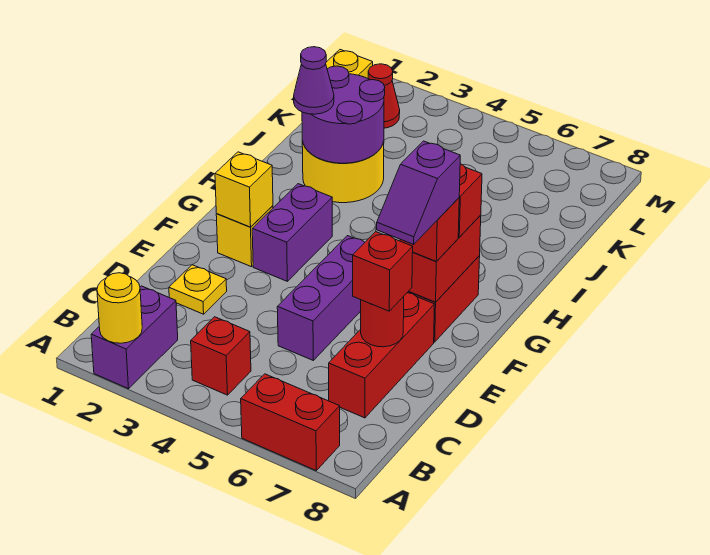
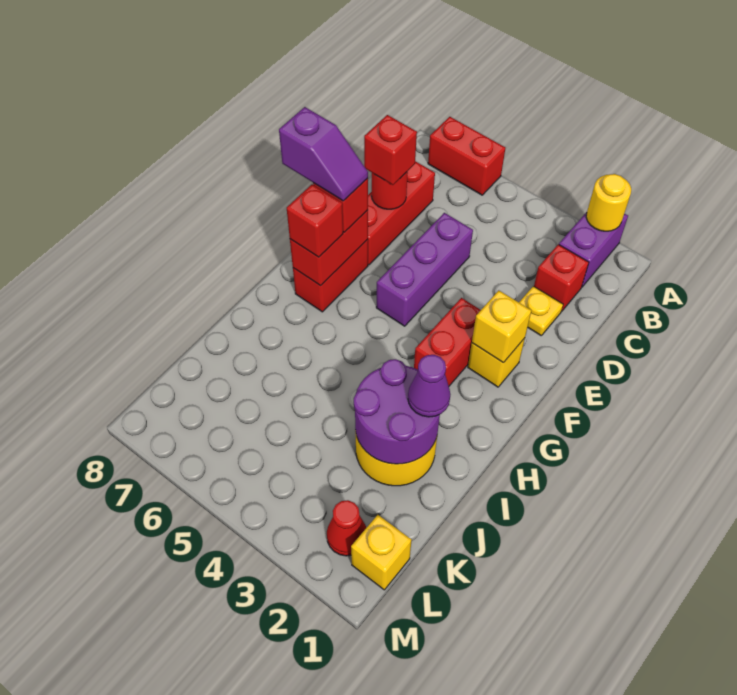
red brick B4 level 1 -> red brick C2 level 1
purple slope E7:F7 level 4 top F -> purple slope F7:F8 level 4 top 8
purple brick F3:G3 level 1 -> red brick F3:G3 level 1

